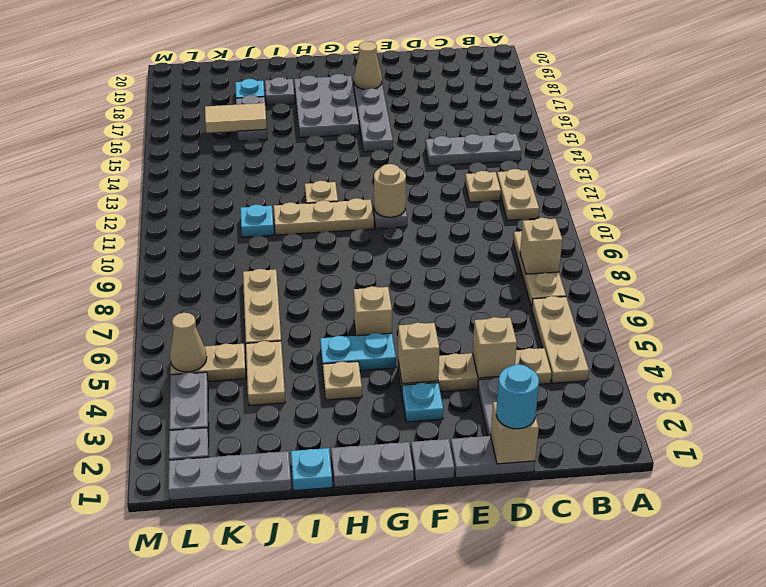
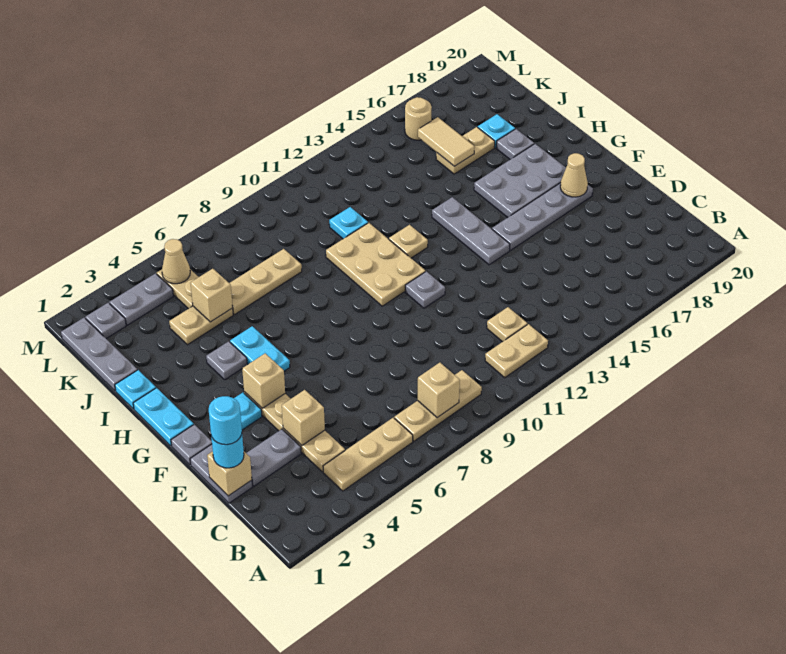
grey plate B14:D14 level 1 -> grey plate F14:H14 level 1
none -> cyan round brick D1 level 4
tan round brick F11 level 2 -> tan round brick L16 level 1
grey plate G1:H1 level 1 -> cyan plate G1:H1 level 1
tan brick G6 level 1 -> tan brick J5 level 2
tan plate G11:I11 level 1 -> tan plate G10:I11 level 1
tan plate H4 level 1 -> grey plate H4 level 1
grey plate J16:J17 level 1 -> tan plate J16:J17 level 1

